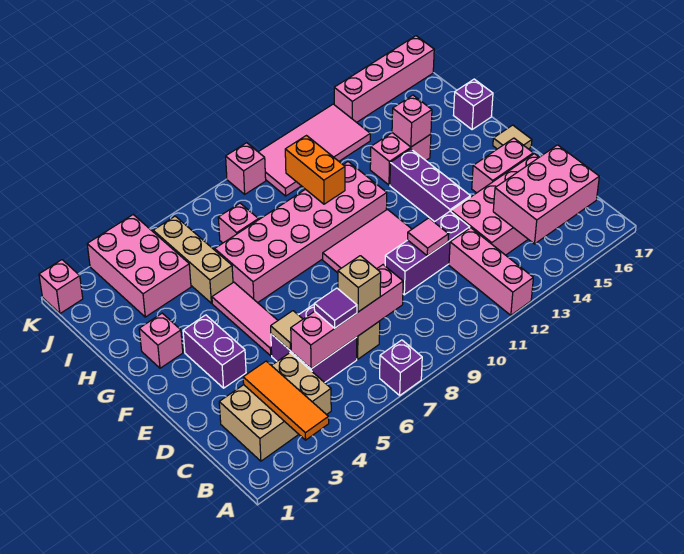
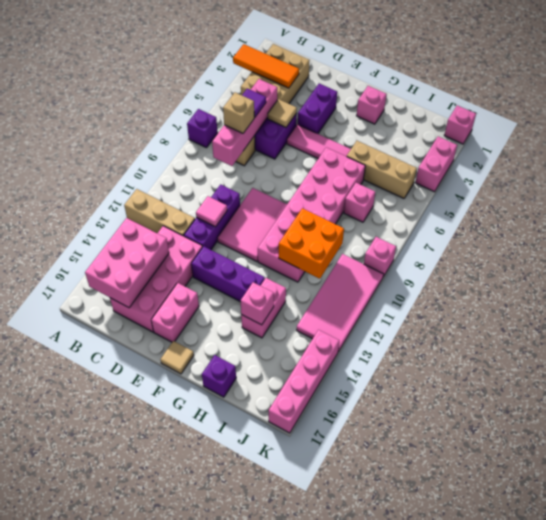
pink brick A12:C12 level 1 -> tan brick A12:C12 level 1
purple brick E3:F3 level 1 -> purple brick E3:E4 level 1
orange brick H10:I10 level 2 -> orange brick H10:I11 level 2
pink brick I3:K4 level 1 -> pink brick K3:K4 level 1

